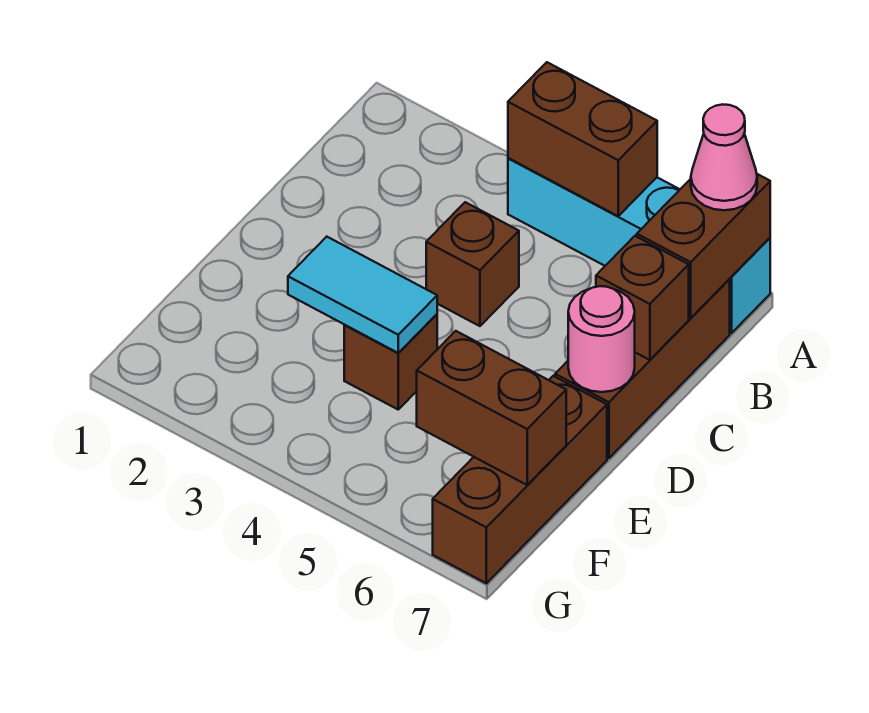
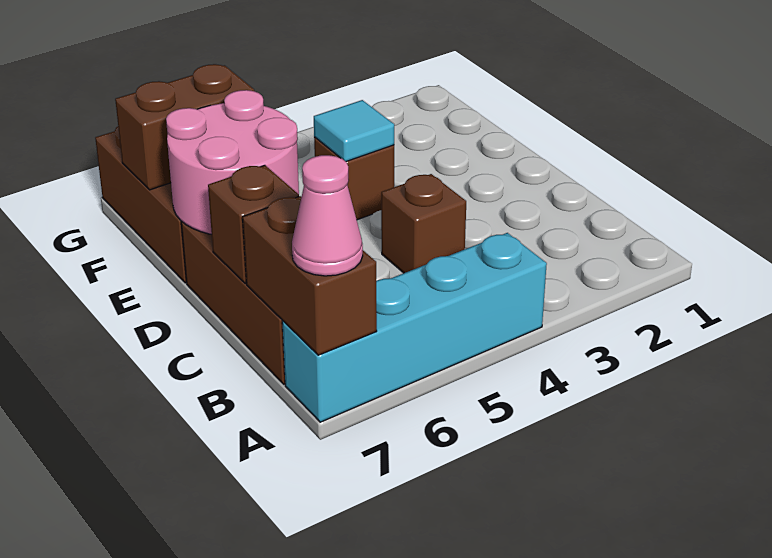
brown brick A4:A5 level 2 -> none
pink round brick D7 level 2 -> pink round brick D6:E7 level 2
cyan tile E3:E4 level 2 -> cyan tile E4 level 2

